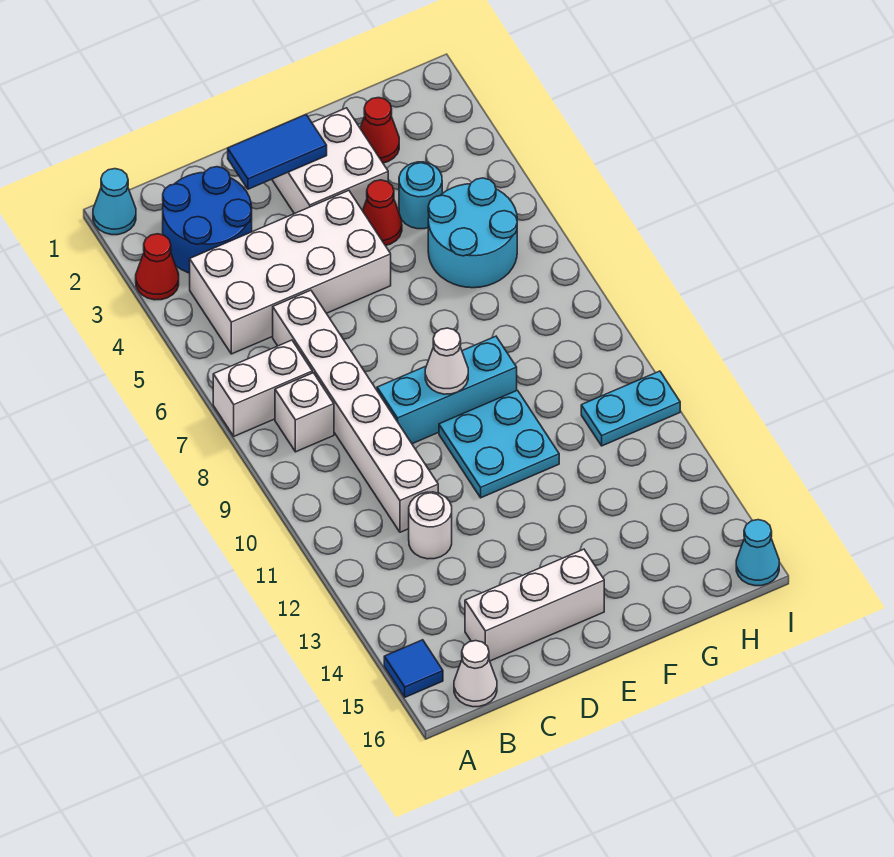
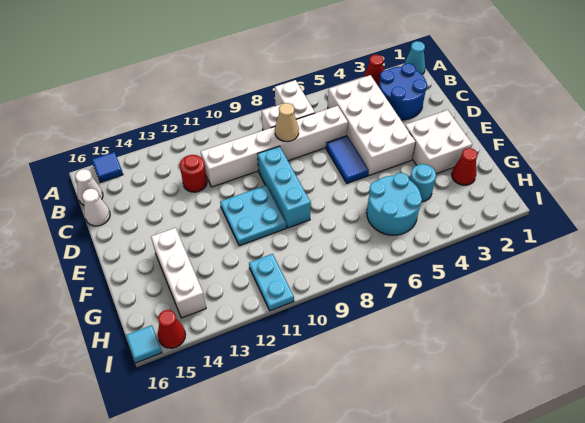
none -> tan cone C8 level 2
white round brick C12 level 1 -> red round brick C12 level 1
white brick C15:E15 level 1 -> white brick F14:H14 level 1
blue tile D2:E2 level 2 -> blue tile D6:E6 level 1
white cone E9 level 2 -> white cone C16 level 1
red cone F4 level 1 -> red cone I15 level 1
cyan cone I16 level 1 -> cyan tile I16 level 1

